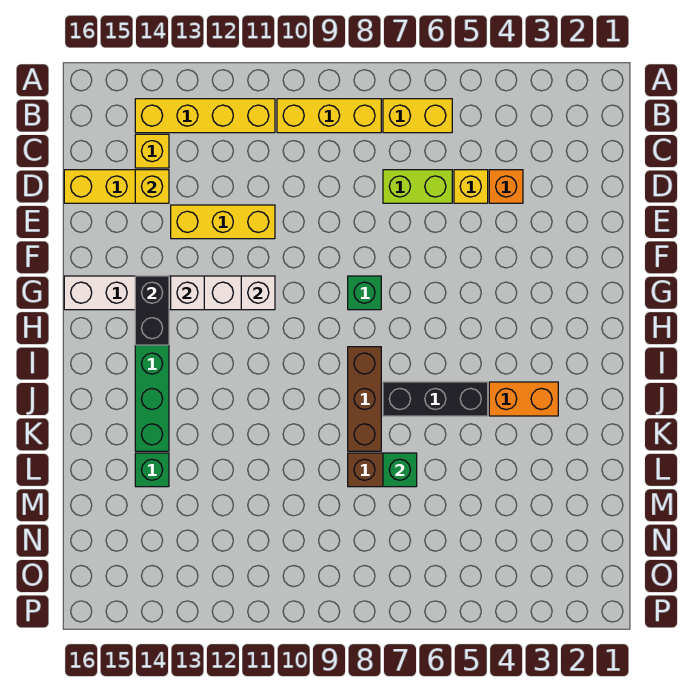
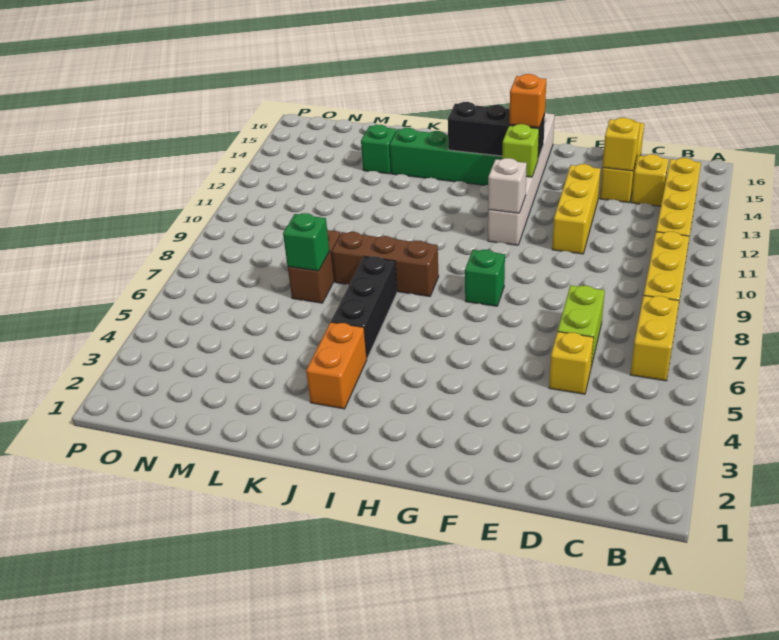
orange brick D4 level 1 -> orange brick G14 level 3
white brick G13 level 2 -> lime brick G13 level 2
black brick G14:H14 level 2 -> black brick G14:I14 level 2

